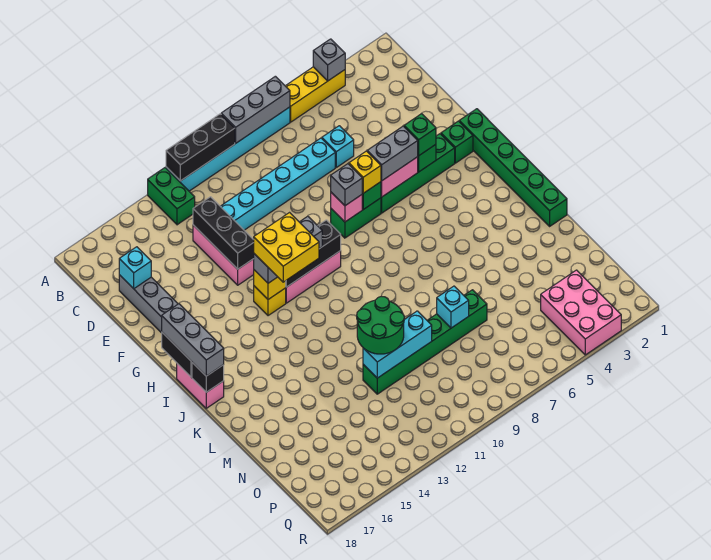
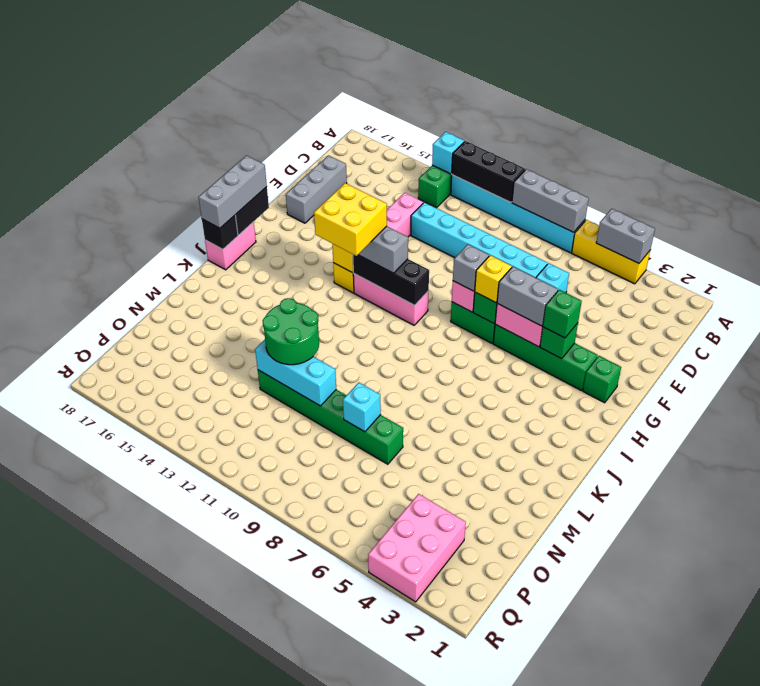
grey brick A4 level 2 -> grey brick A4:A5 level 2
black brick D13:F13 level 2 -> none
cyan brick D17 level 2 -> cyan brick A13 level 2
green brick G1:L1 level 1 -> none

